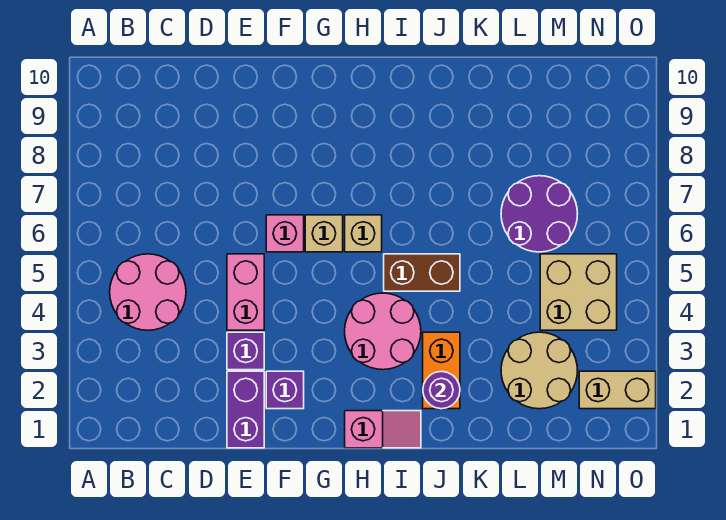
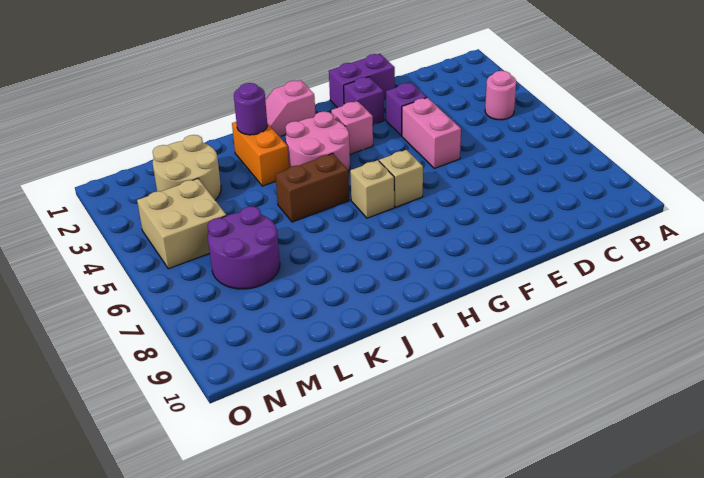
pink round brick B4:C5 level 1 -> pink round brick B4 level 1
purple brick E1:E2 level 1 -> purple brick E1:F1 level 1
pink brick F6 level 1 -> pink brick G3 level 1
tan brick N2:O2 level 1 -> none

